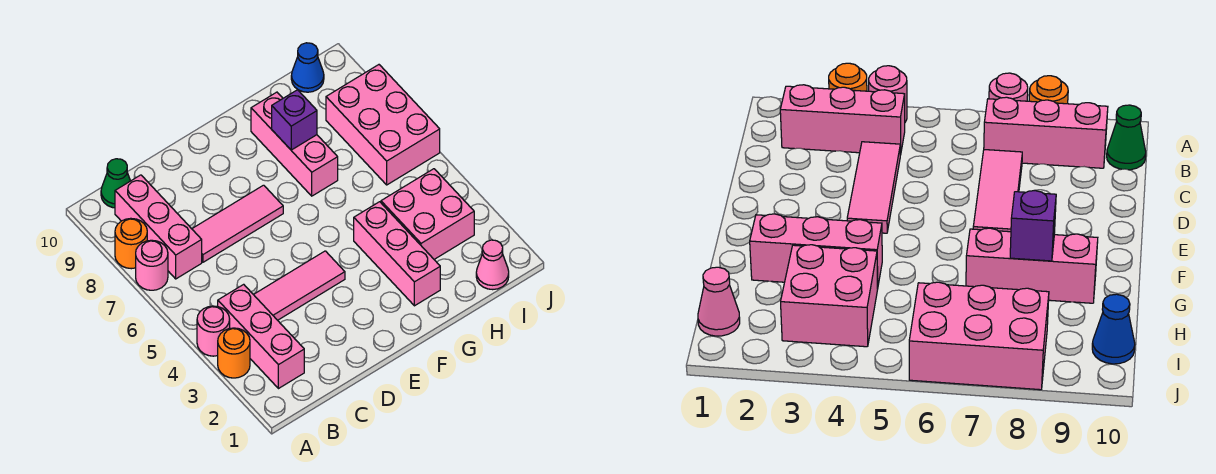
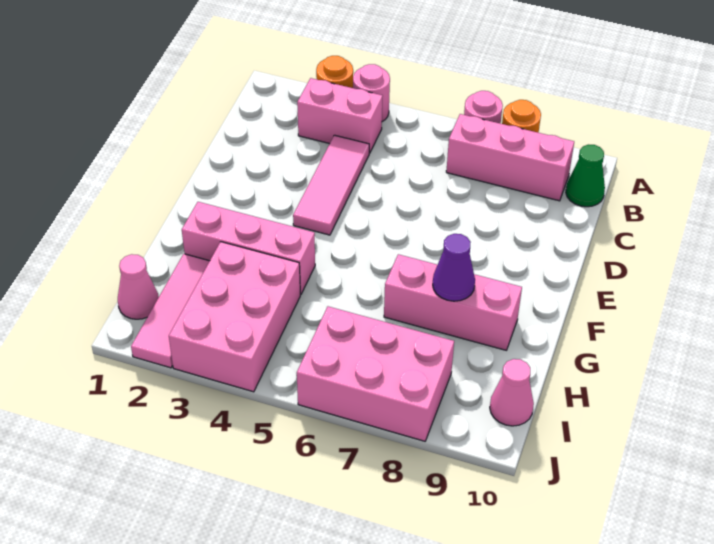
pink brick B2:B4 level 1 -> pink brick B3:B4 level 1
pink tile C7:E7 level 1 -> pink tile H2:J2 level 1
purple brick G8 level 2 -> purple cone G8 level 2
pink brick H3:I4 level 1 -> pink brick H3:J4 level 1
blue cone I10 level 1 -> pink cone I10 level 1

